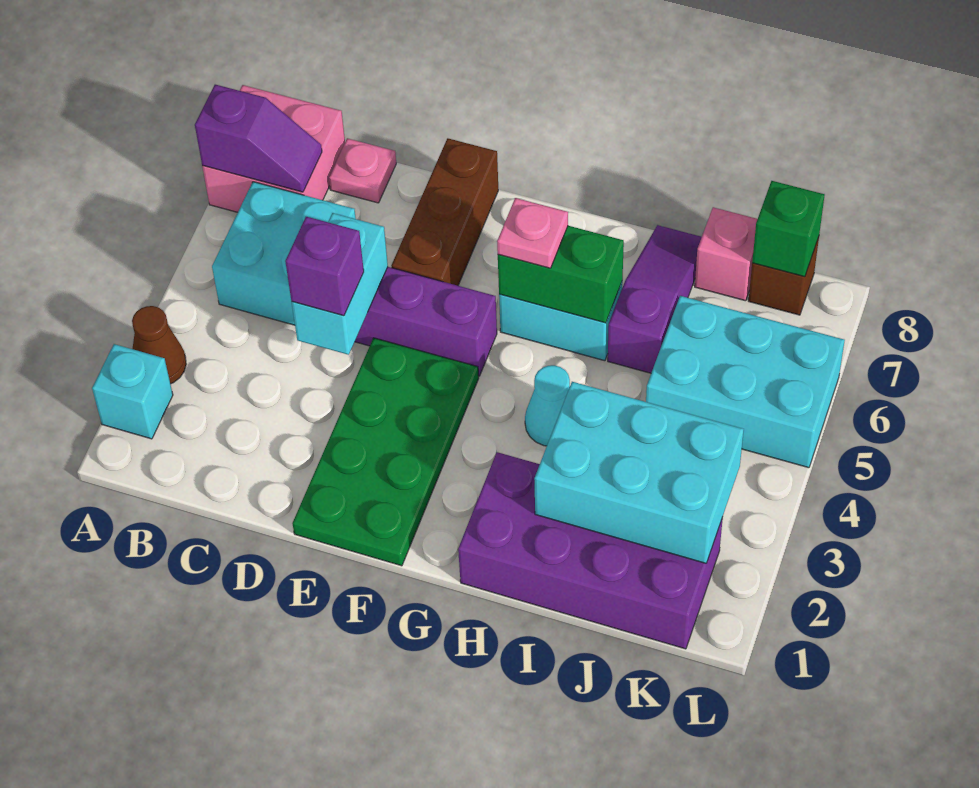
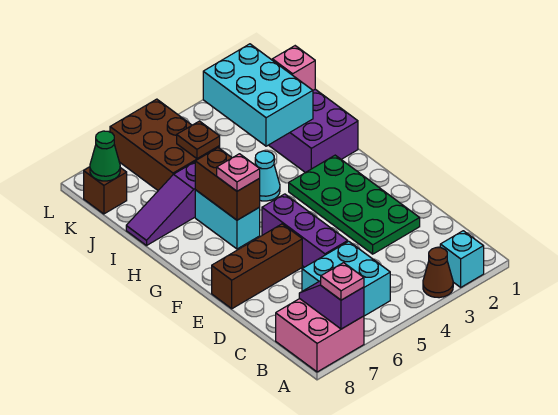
pink plate C8 level 1 -> pink plate A7 level 3
cyan brick D4:D5 level 2 -> none
purple brick D4 level 3 -> none
green plate E1:F4 level 1 -> green plate D2:G3 level 1
green brick G6:H6 level 2 -> brown brick G6:H6 level 2
cyan brick J5:L6 level 1 -> brown brick J5:L6 level 1
none -> brown plate J5 level 2
pink brick J8 level 1 -> pink brick J1 level 2
green brick K8 level 2 -> green cone K8 level 2

